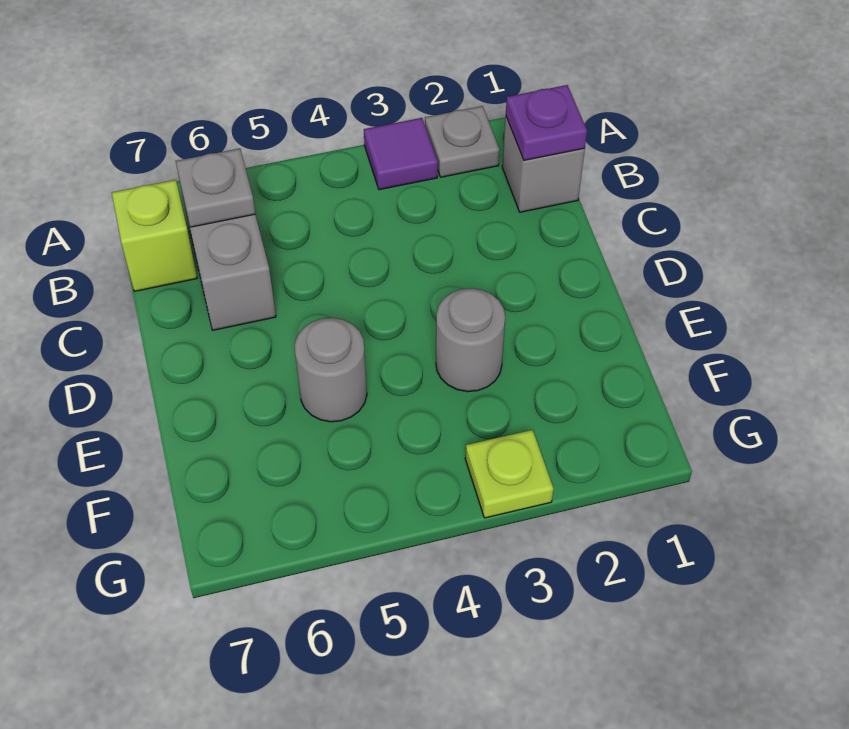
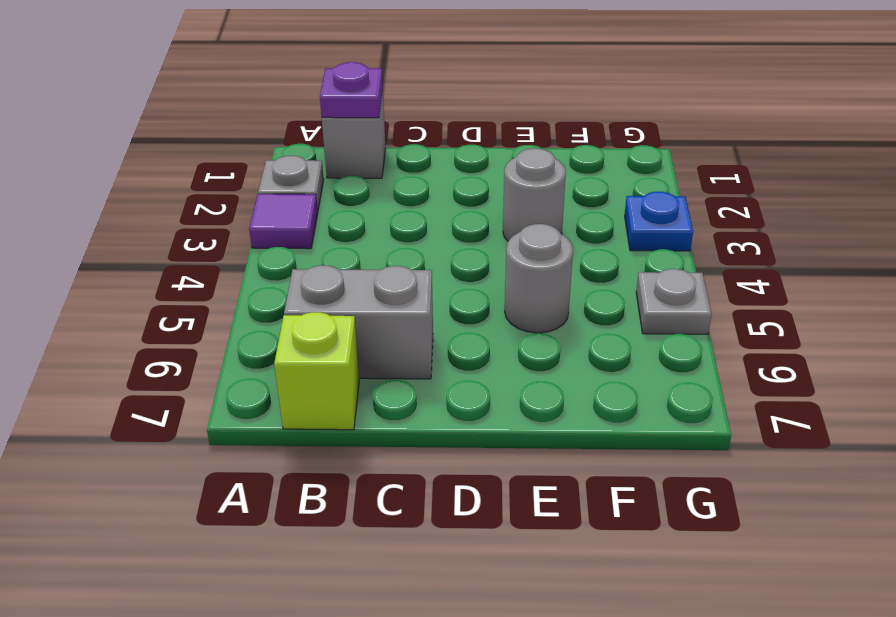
grey plate B6 level 2 -> grey plate G5 level 1
lime plate G3 level 1 -> blue plate G3 level 1

